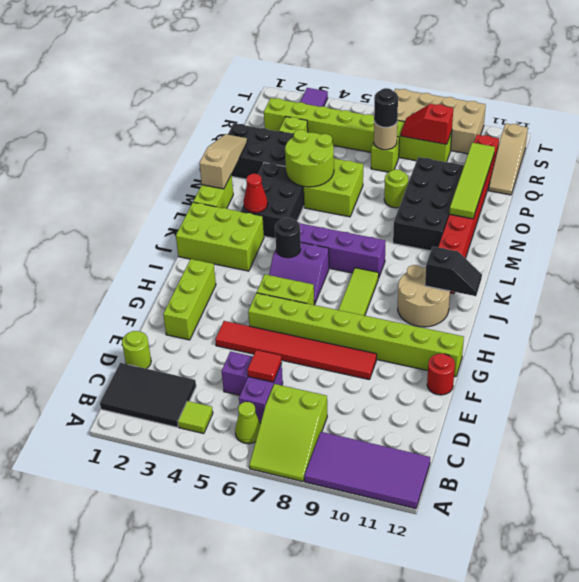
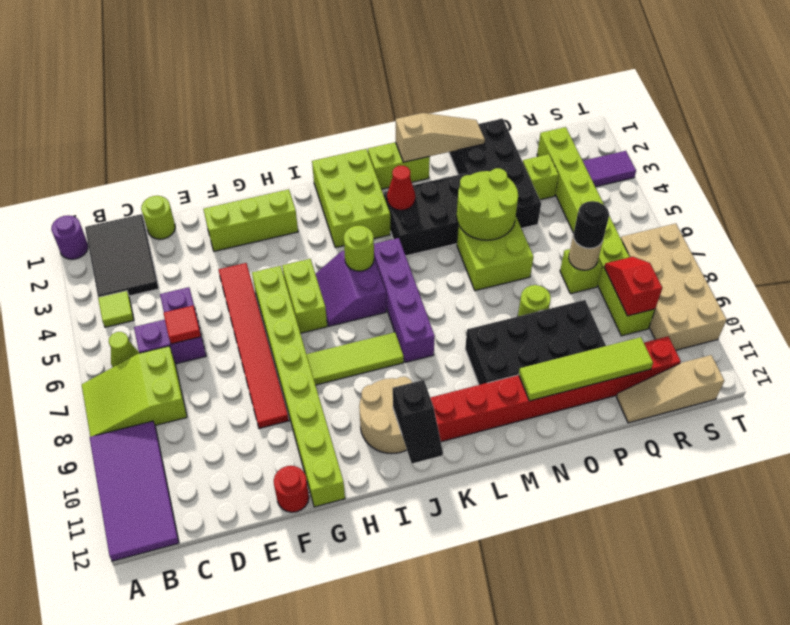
none -> purple round brick A1 level 1
black round brick J5 level 2 -> lime round brick J5 level 2

